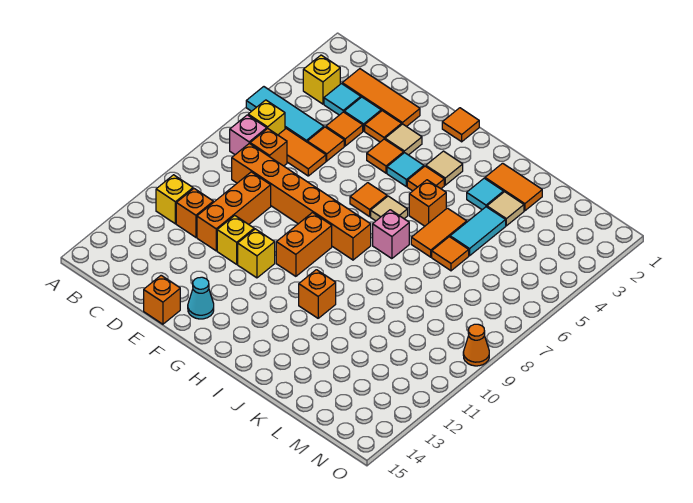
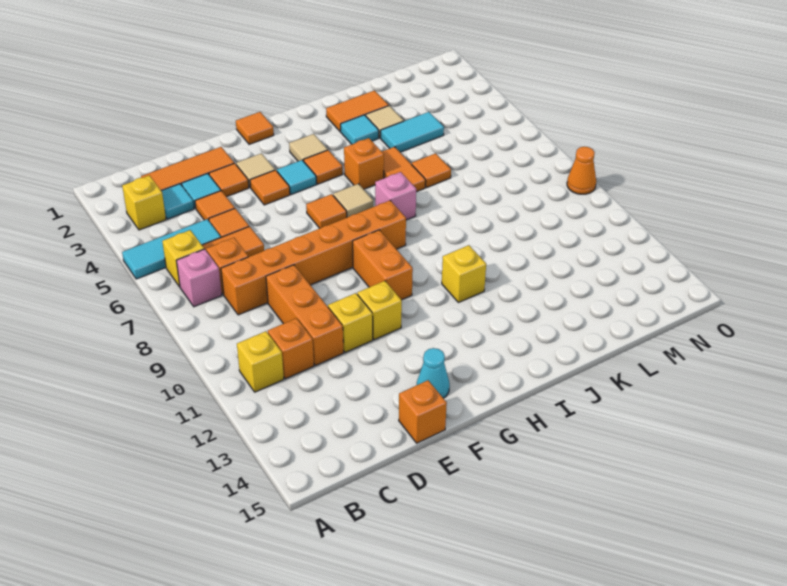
orange brick I11 level 1 -> yellow brick I11 level 1
cyan tile K4:K5 level 1 -> cyan tile K4:L4 level 1

